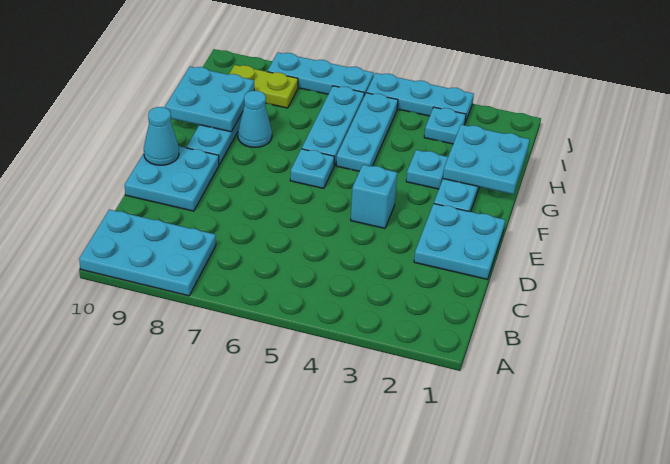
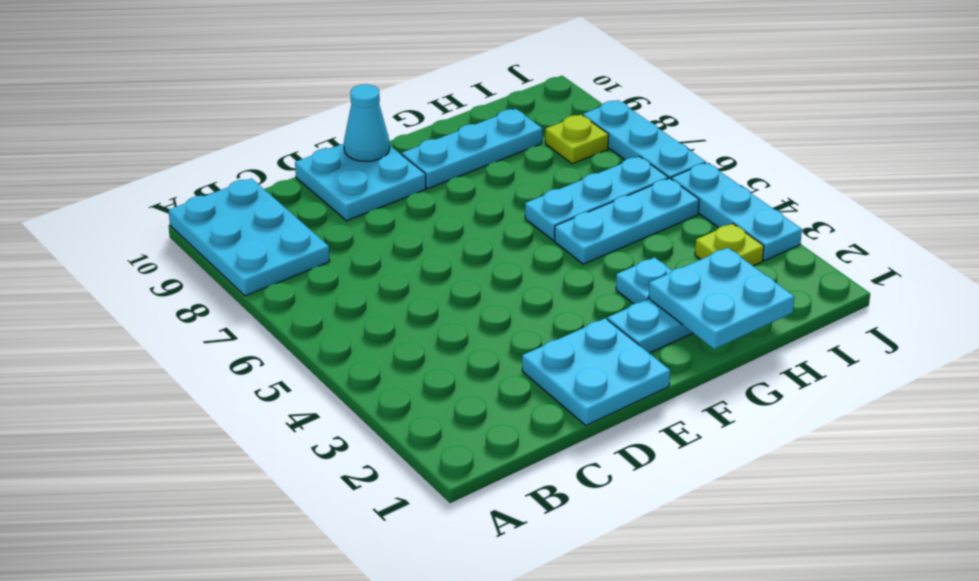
cyan brick E4 level 1 -> none
cyan plate F6 level 1 -> none
cyan cone G8 level 1 -> none
cyan plate G9:H10 level 2 -> none
cyan plate I3 level 1 -> lime plate I3 level 1
lime plate I8:I9 level 1 -> lime plate I8 level 1

